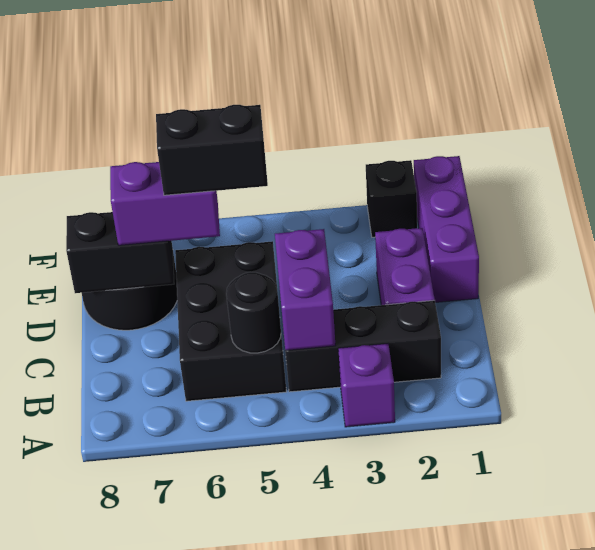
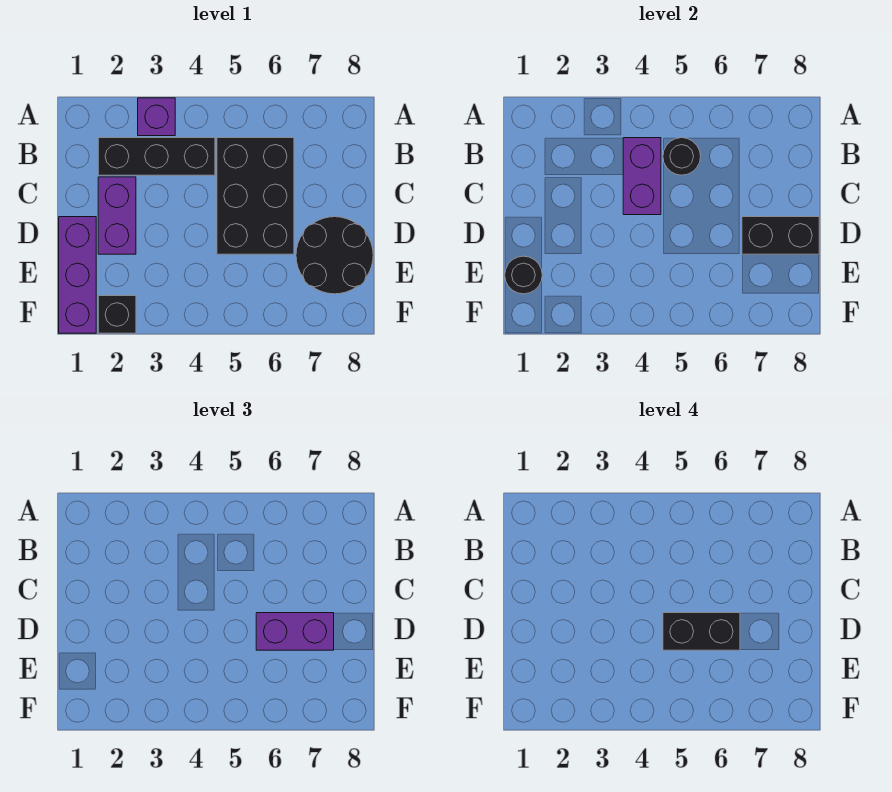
none -> black round brick E1 level 2

